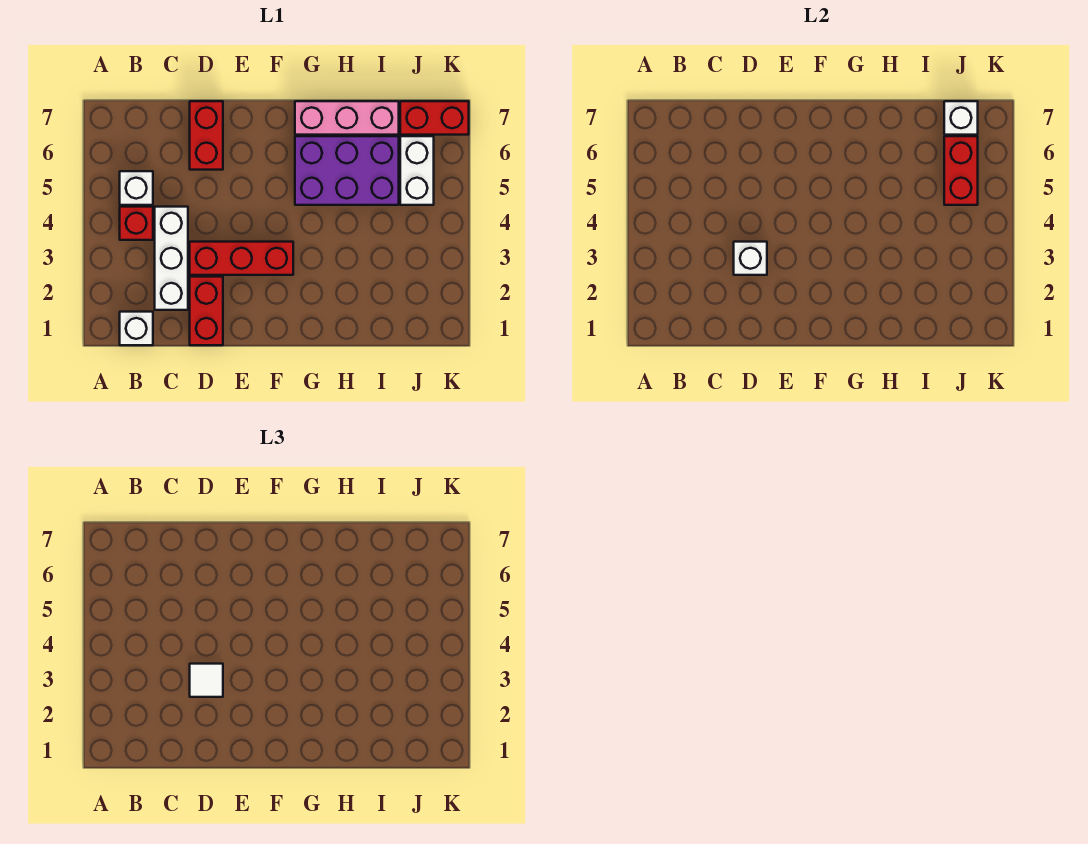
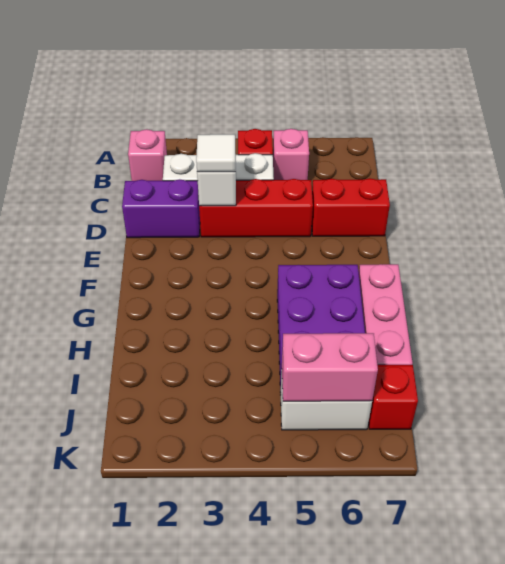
white brick B1 level 1 -> pink brick B1 level 1
white brick B5 level 1 -> pink brick B5 level 1
red brick D1:D2 level 1 -> purple brick D1:D2 level 1
red brick D3:F3 level 1 -> red brick D3:D5 level 1
red brick J5:J6 level 2 -> pink brick J5:J6 level 2
red brick J7:K7 level 1 -> red brick J7 level 1
white brick J7 level 2 -> none

